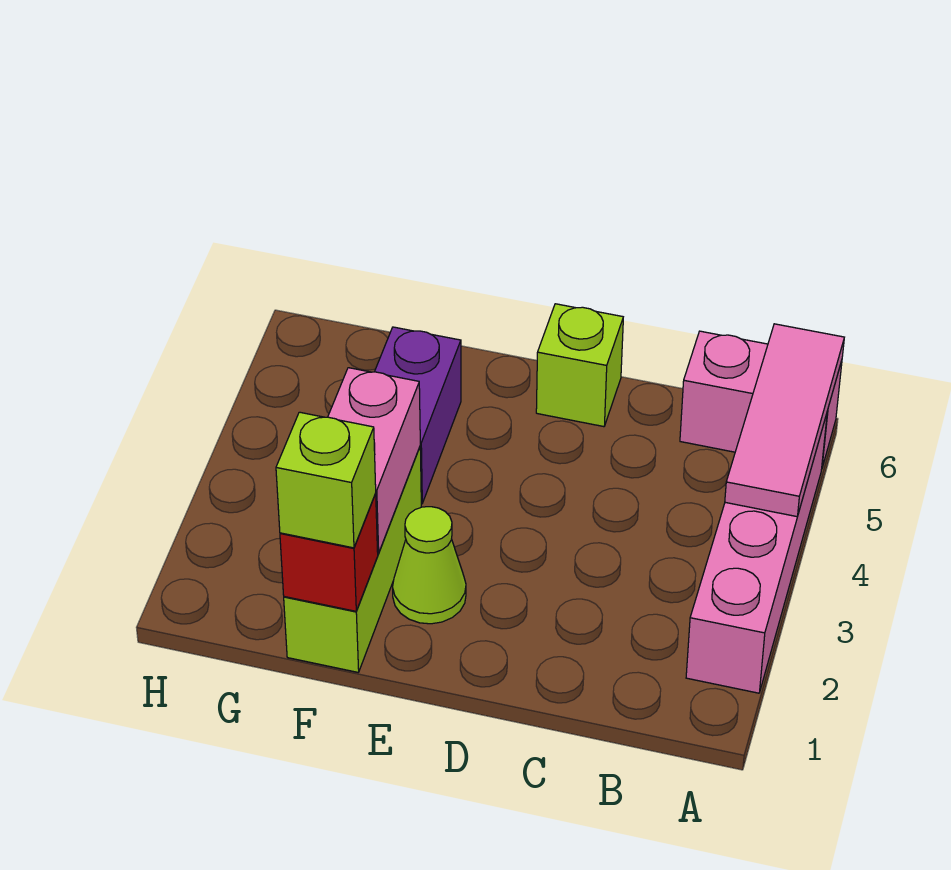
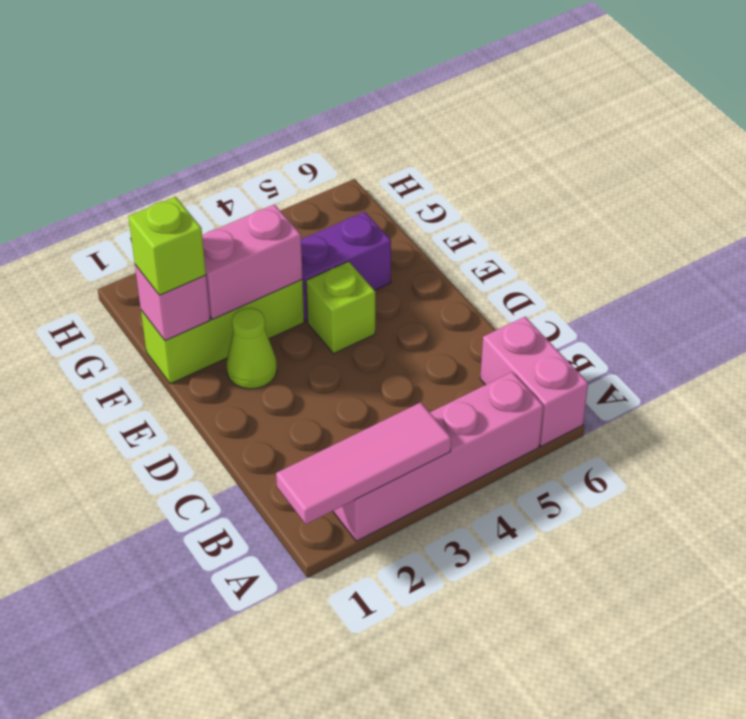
pink tile A4:A6 level 2 -> pink tile A1:A3 level 2
lime brick D6 level 1 -> lime brick E4 level 1
red brick F1 level 2 -> pink brick F1 level 2

